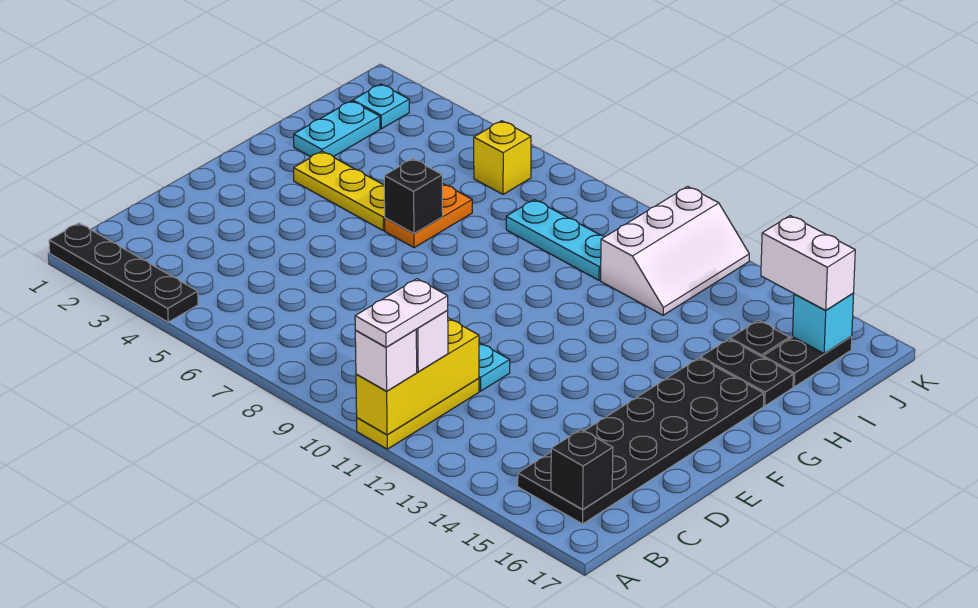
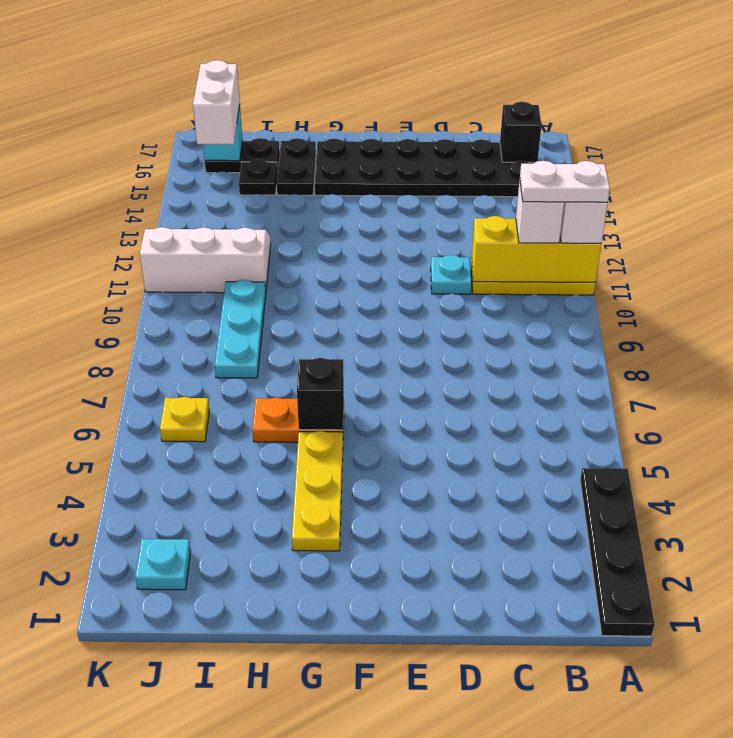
cyan plate H2:I2 level 1 -> none
yellow brick J6 level 1 -> yellow plate J6 level 1

